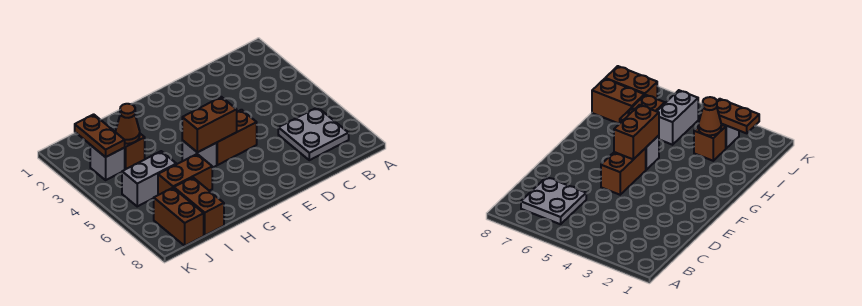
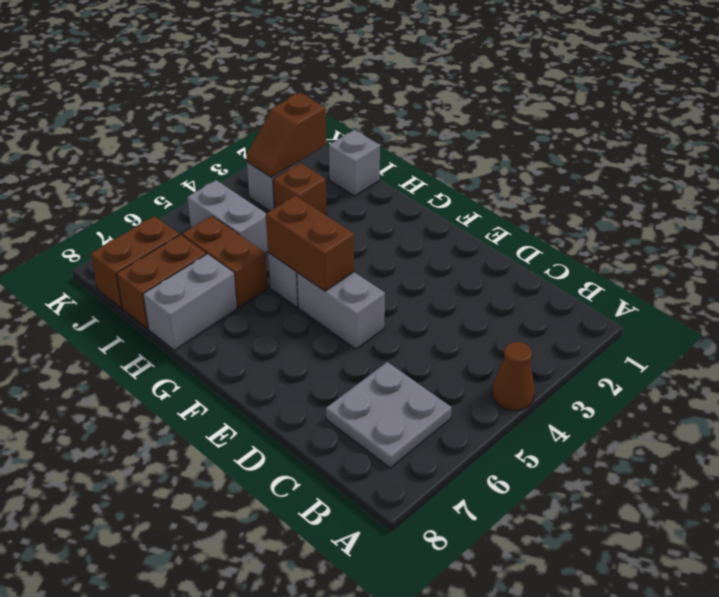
brown brick E5:F5 level 1 -> grey brick E5:F5 level 1
none -> grey brick H7:H8 level 1
none -> grey brick I1 level 1
brown cone I3 level 2 -> brown cone A4 level 1
brown plate J2:J3 level 2 -> brown slope J2:J3 level 2 top 2

